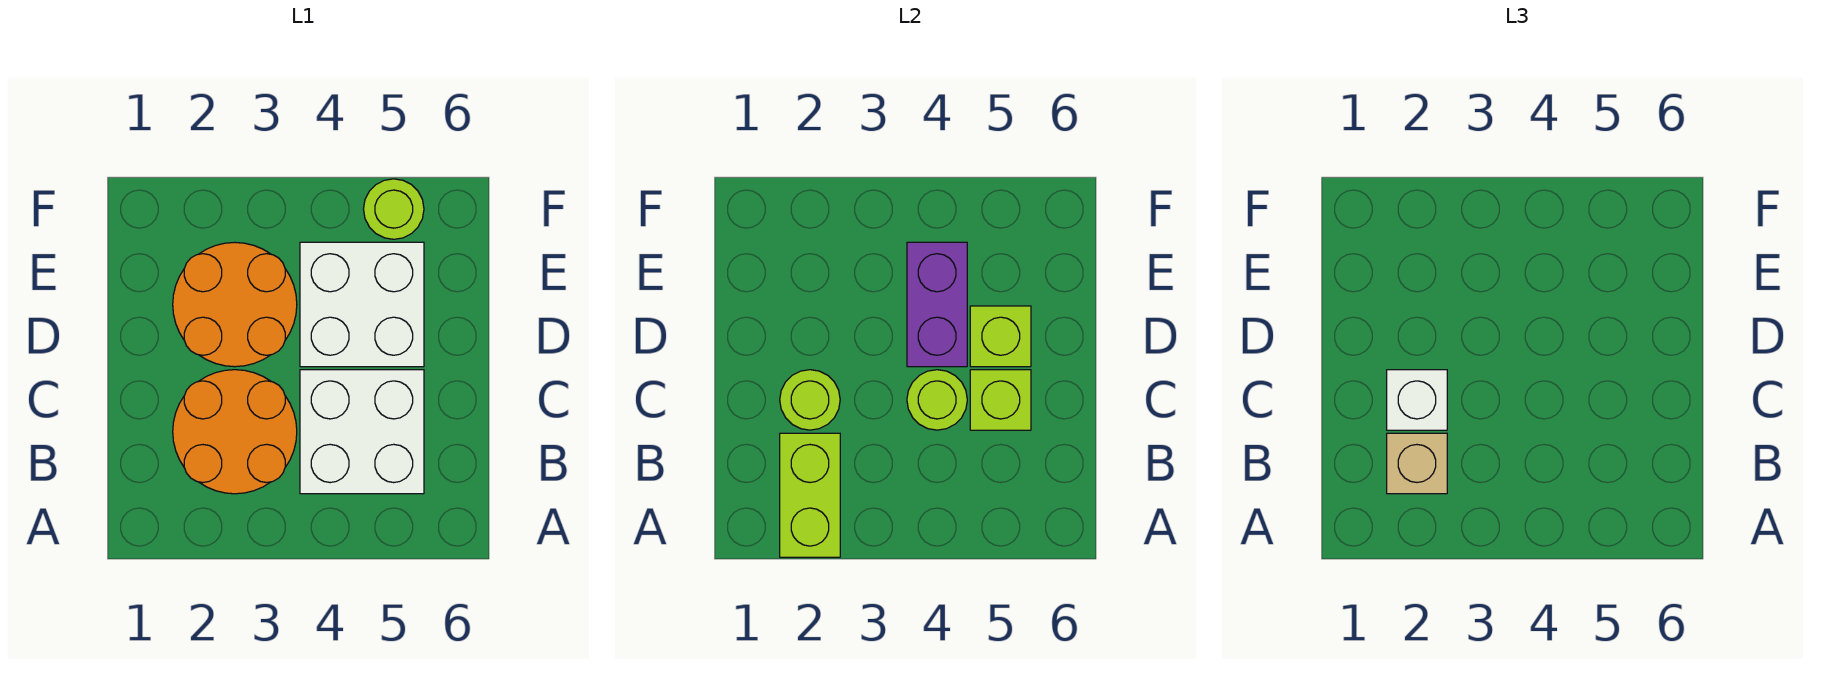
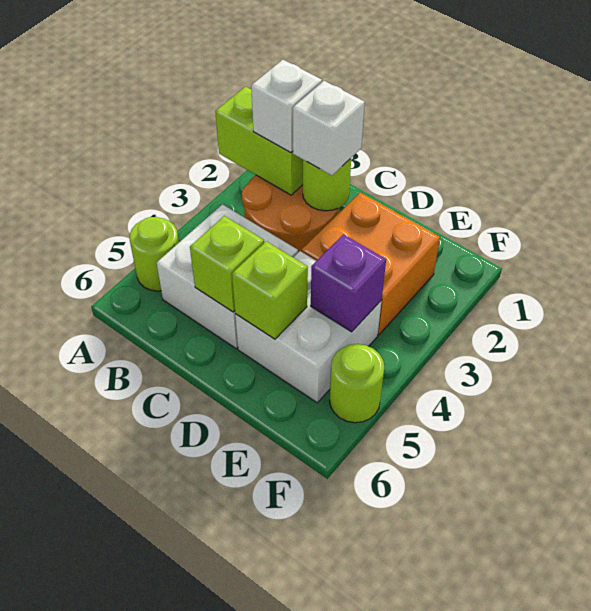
tan brick B2 level 3 -> white brick B2 level 3
lime round brick C4 level 2 -> lime round brick A5 level 1
orange round brick D2:E3 level 1 -> orange brick D2:E3 level 1
purple brick D4:E4 level 2 -> purple brick E4 level 2

